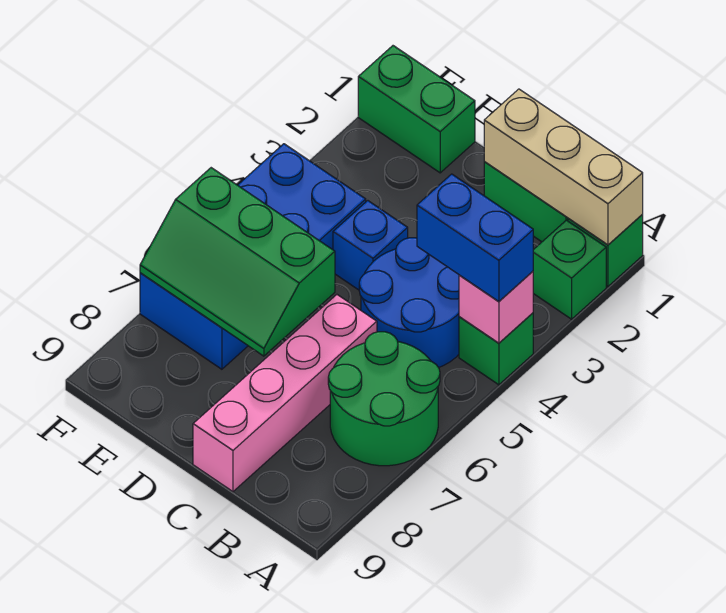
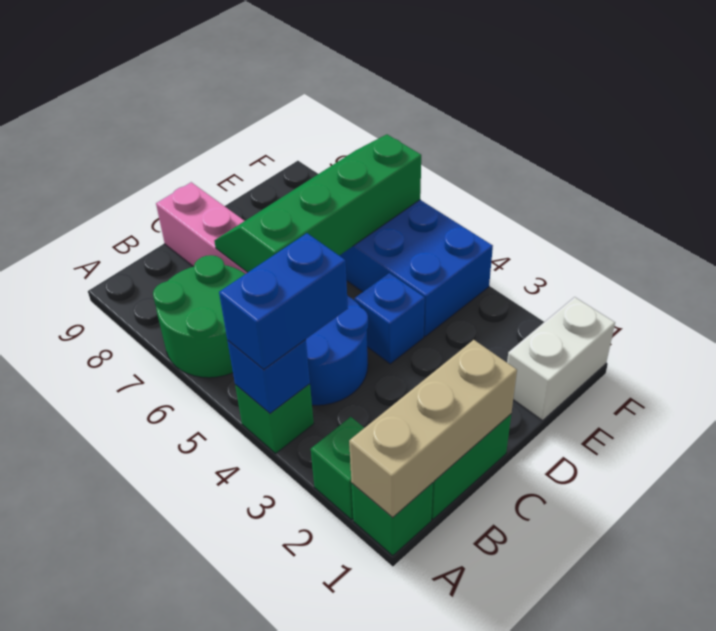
pink brick A4 level 2 -> blue brick A4 level 2
green slope D6:F7 level 2 top 6 -> green slope C6:F7 level 2 top 6
green brick E1:F1 level 1 -> white brick E1:F1 level 1

